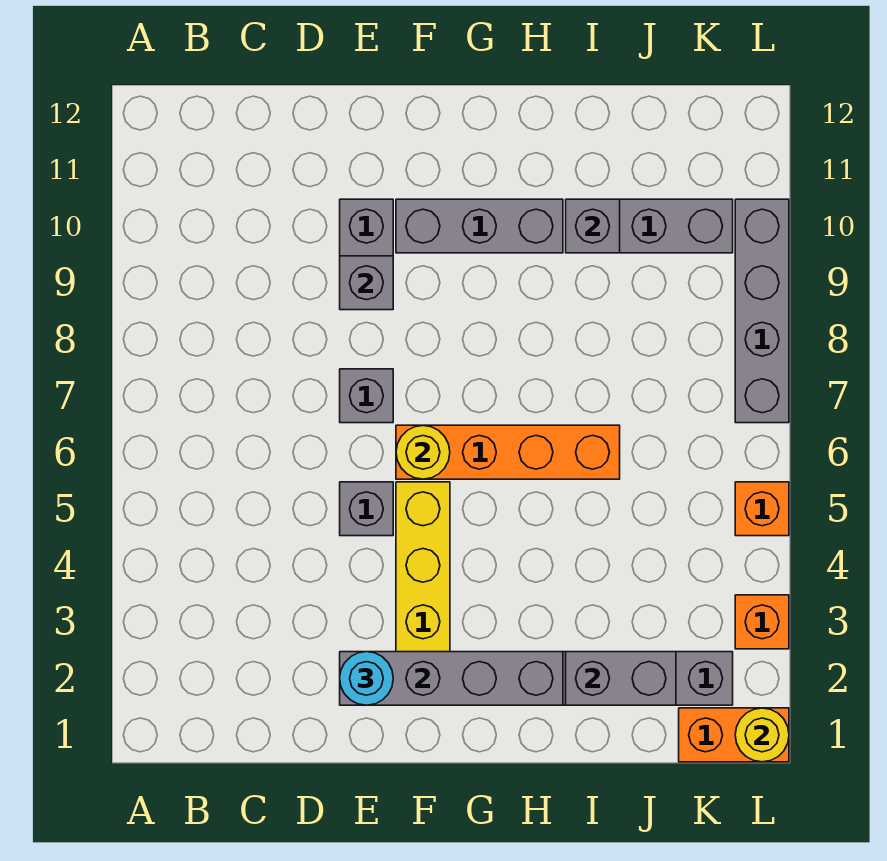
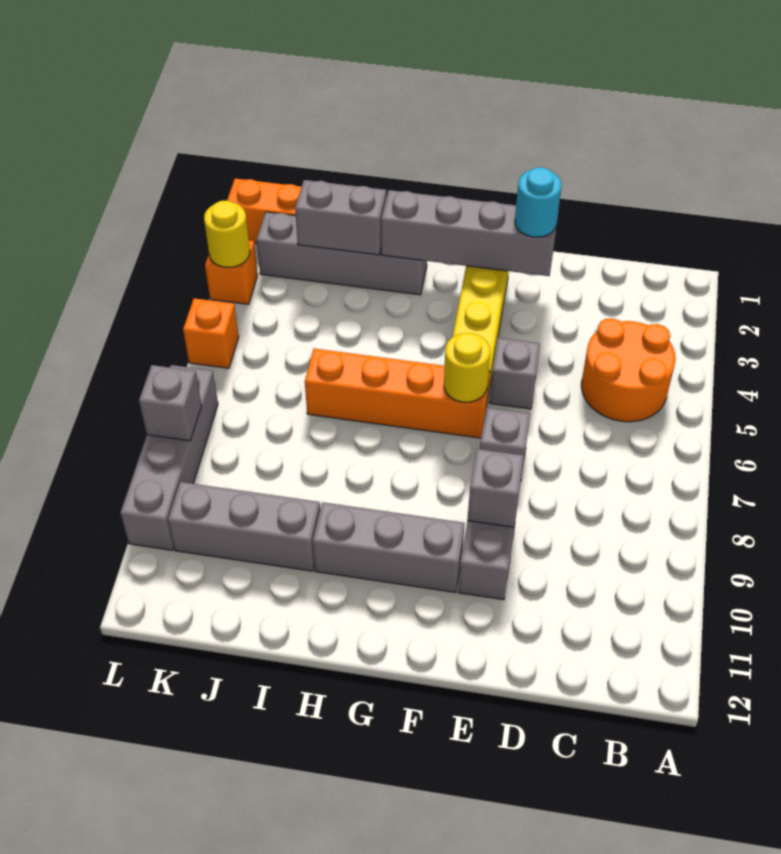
none -> orange round brick B4:C5 level 1
grey brick I10 level 2 -> grey brick L8 level 2
yellow round brick L1 level 2 -> yellow round brick L3 level 2

